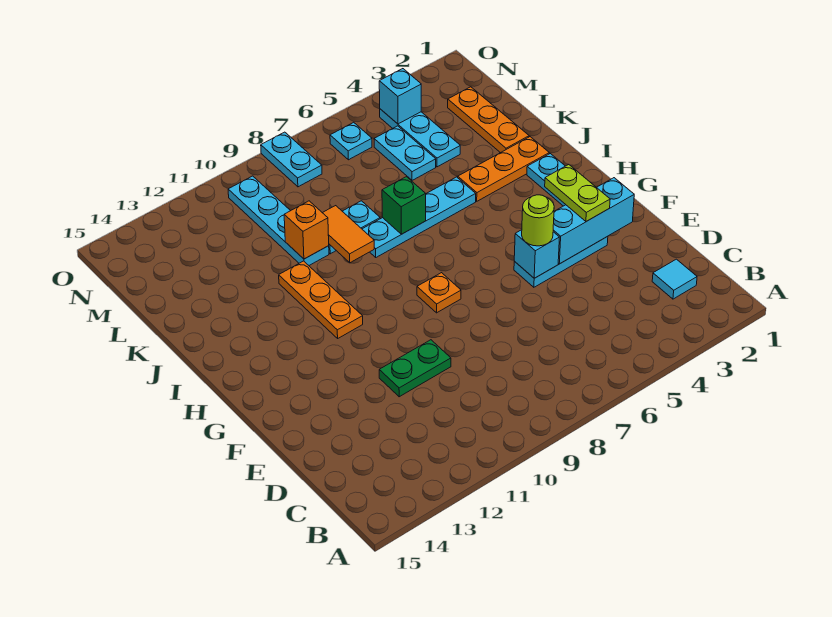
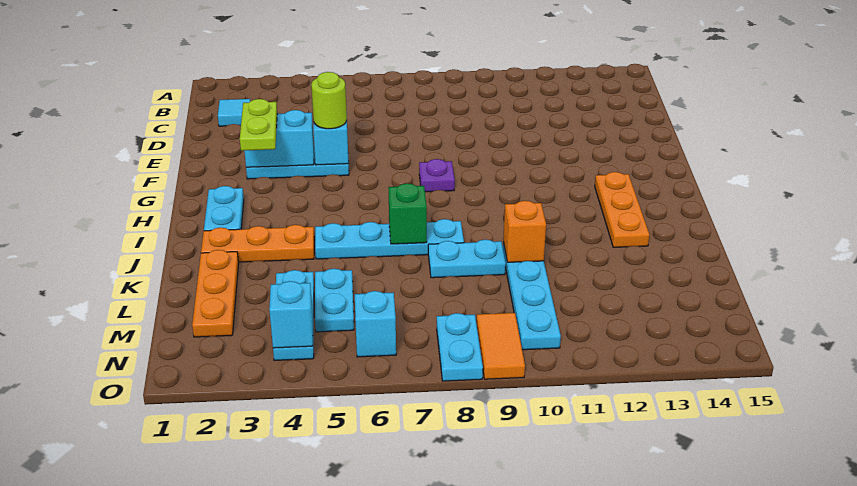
green plate E10:E11 level 1 -> none
cyan brick F2:F4 level 2 -> cyan brick F3:F4 level 2
orange plate G8 level 1 -> purple plate G8 level 1
orange plate H11:J11 level 1 -> orange plate H13:J13 level 1
orange tile J9:K9 level 2 -> orange tile N9:O9 level 1
cyan plate N6 level 1 -> cyan brick N6 level 1

